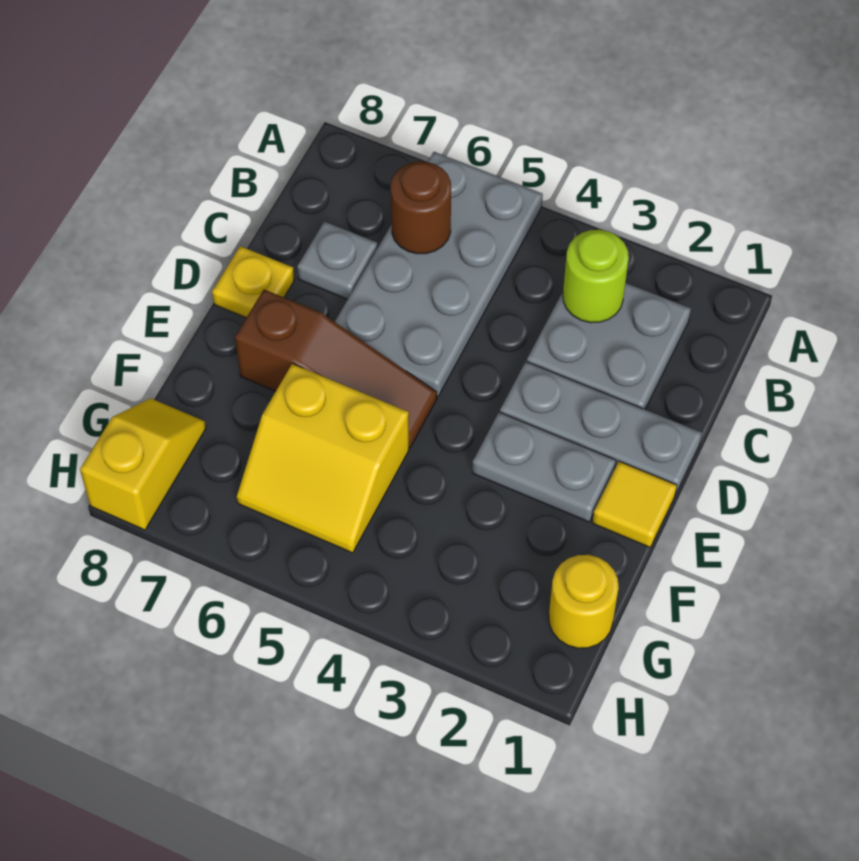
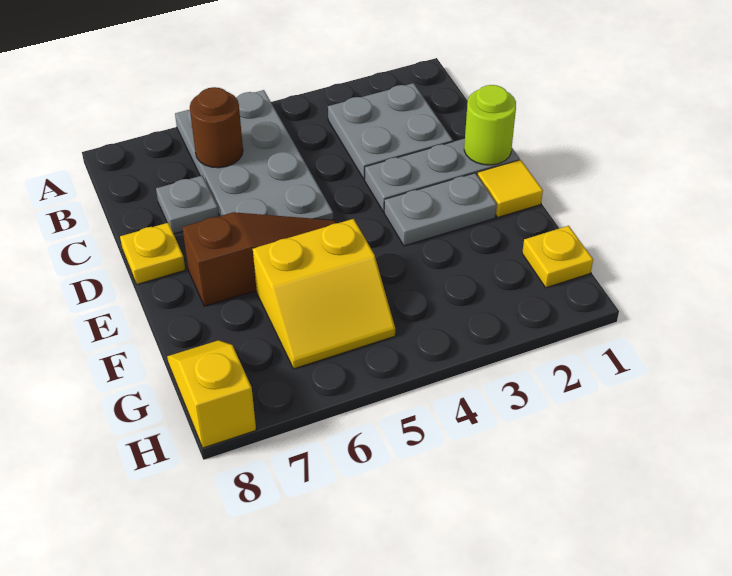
lime round brick B3 level 2 -> lime round brick D1 level 2
yellow round brick G1 level 1 -> yellow plate G1 level 1

